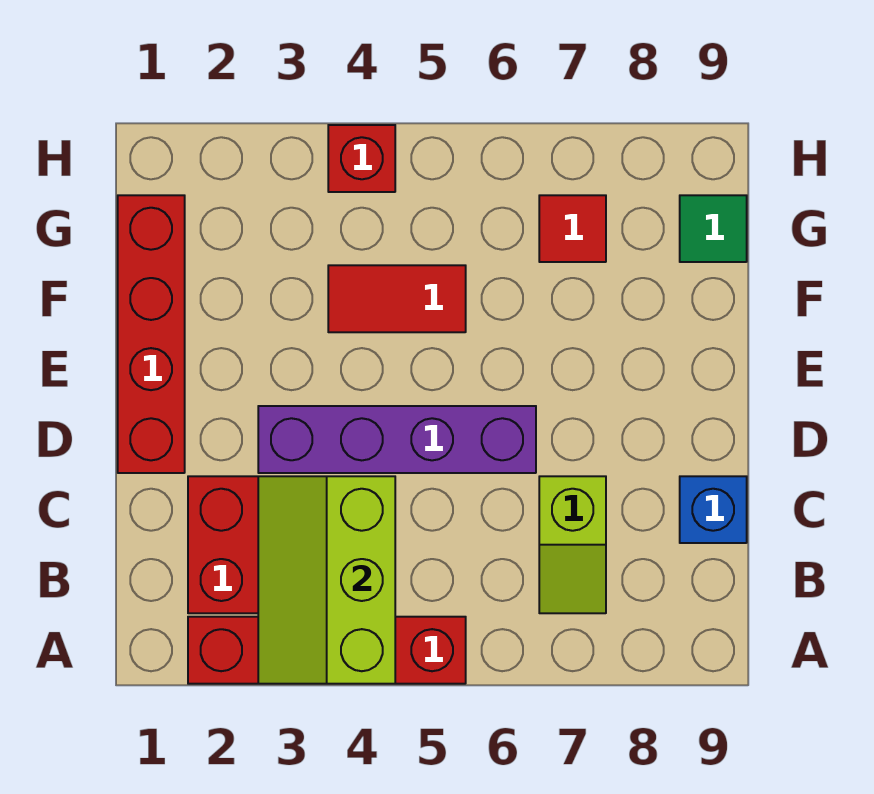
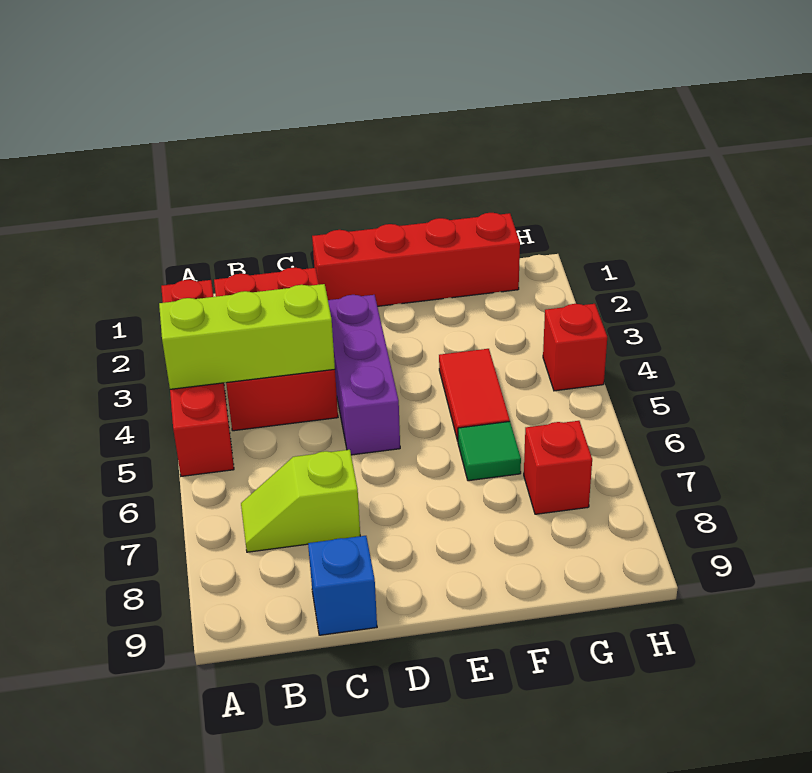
purple brick D3:D6 level 1 -> purple brick D3:D5 level 1
red tile G7 level 1 -> red brick G7 level 1
green tile G9 level 1 -> green tile F6 level 1

